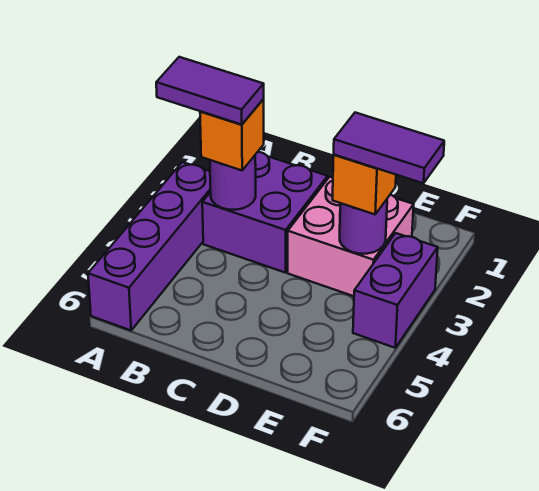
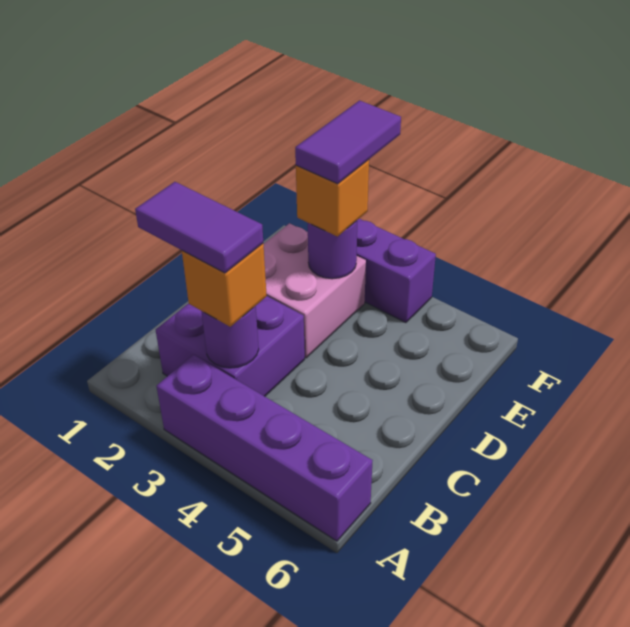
purple tile A3:B3 level 4 -> purple tile B2:B3 level 4

